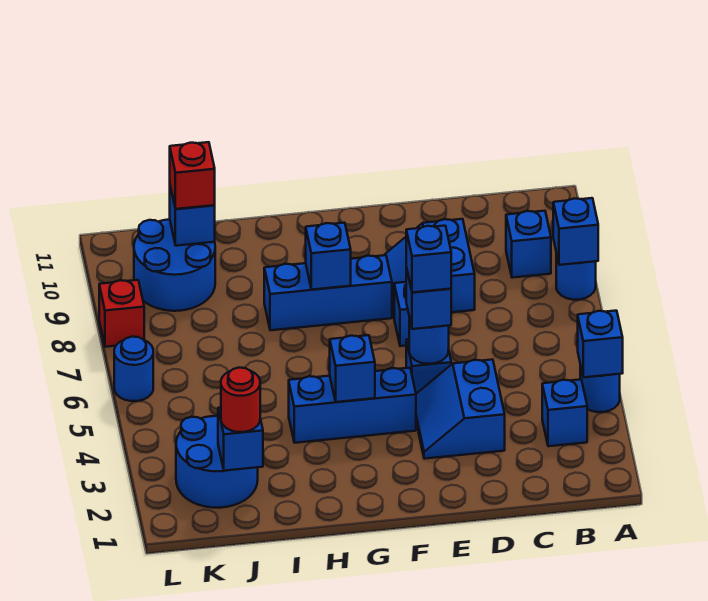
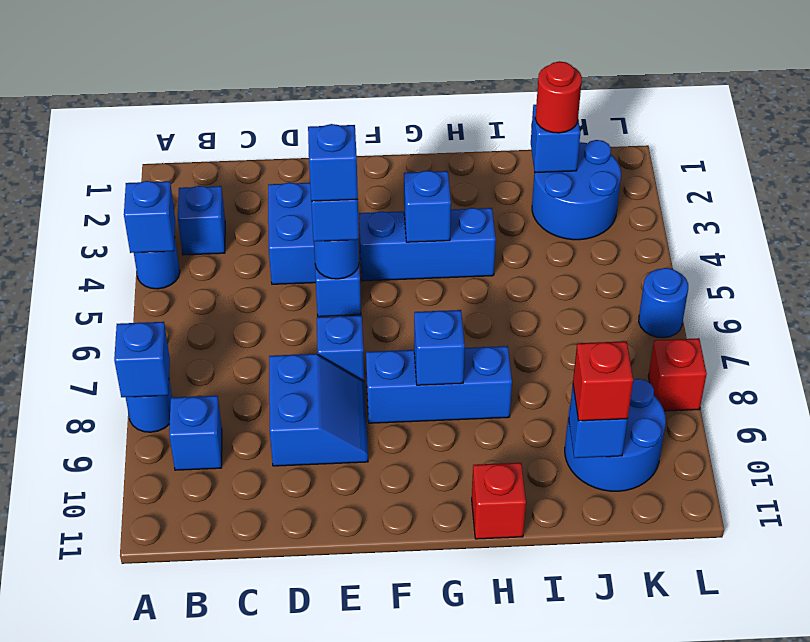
none -> red brick H11 level 1

